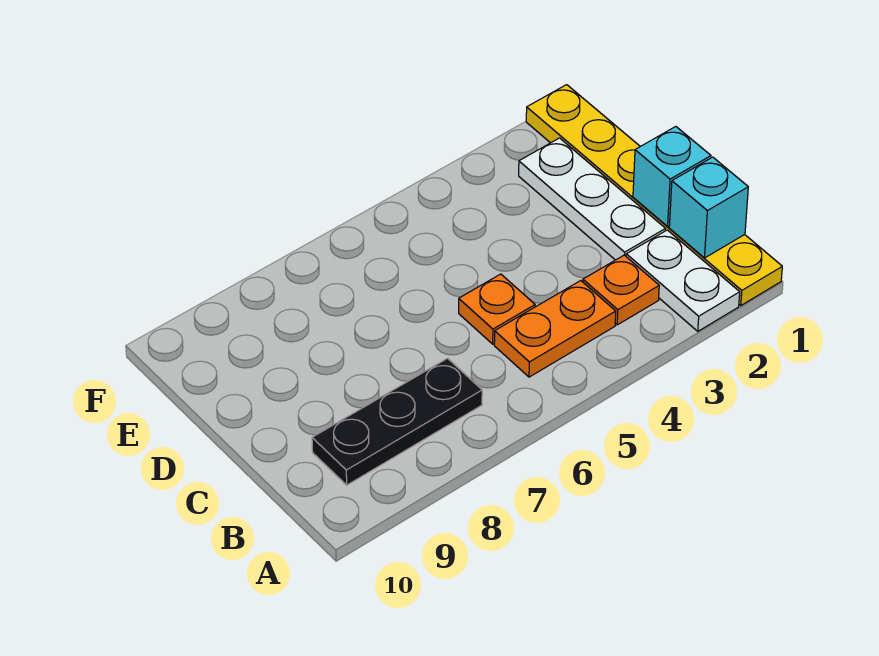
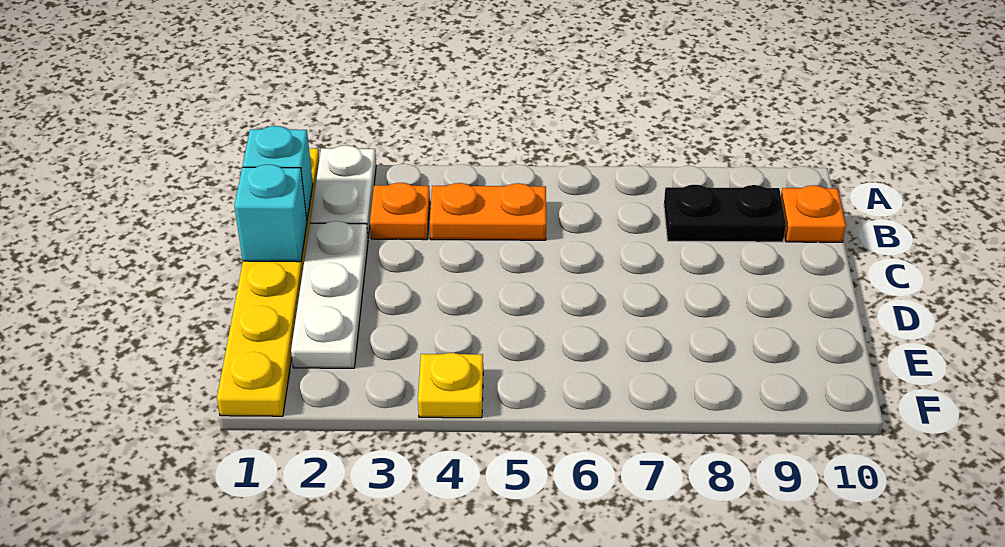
black plate B7:B9 level 1 -> black plate B8:B9 level 1
orange plate C5 level 1 -> orange plate B10 level 1
none -> yellow plate F4 level 1

